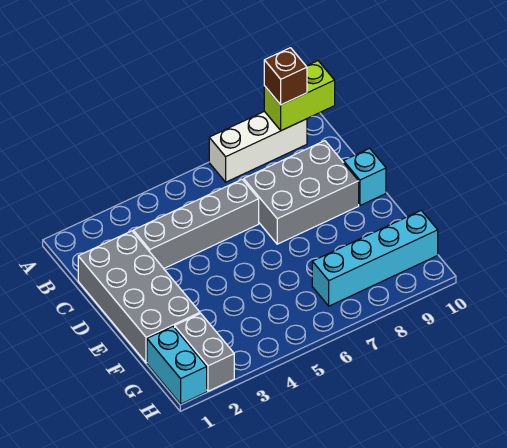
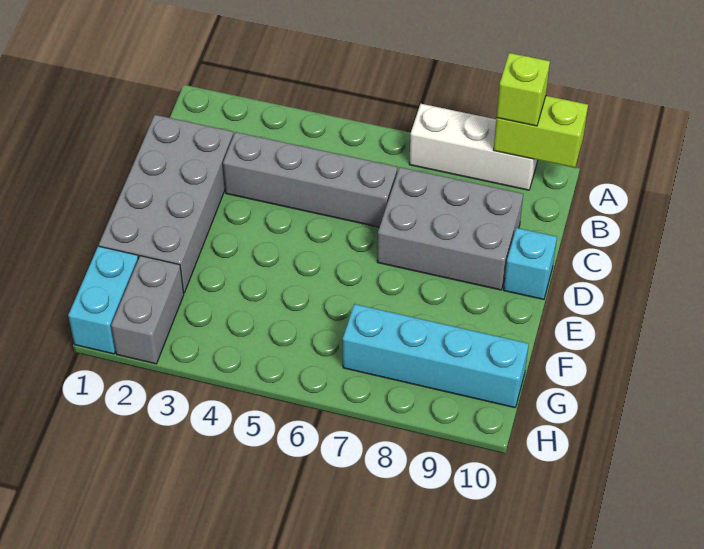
brown brick A9 level 3 -> lime brick A9 level 3

